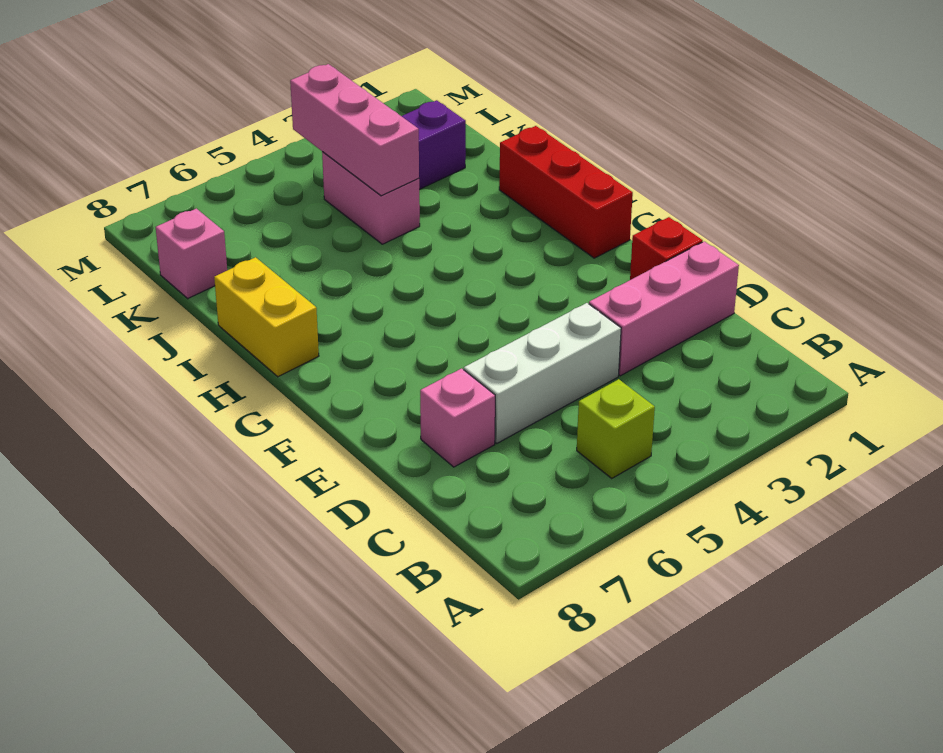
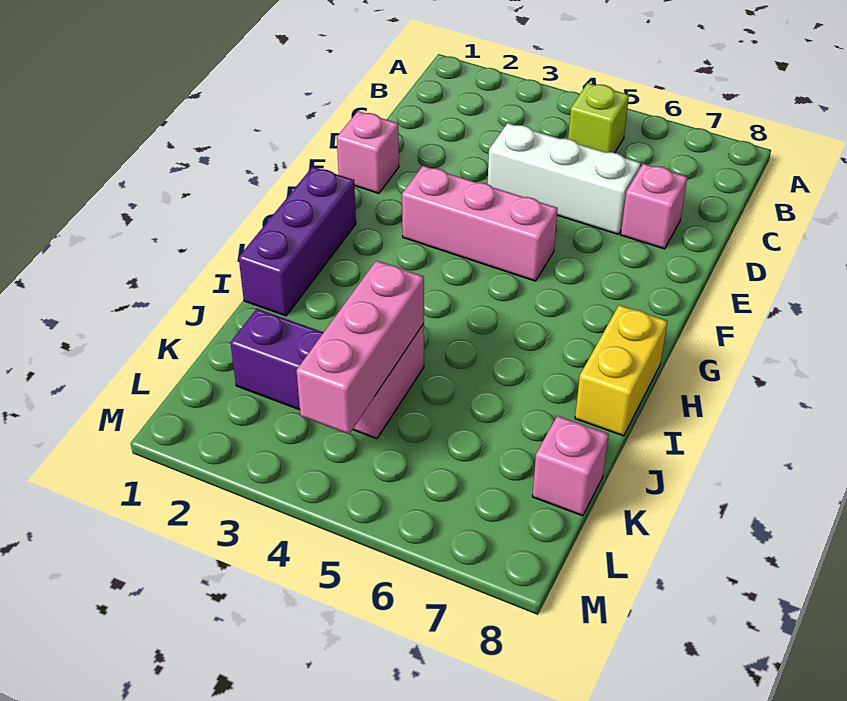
pink brick D1:D3 level 1 -> pink brick F3:F5 level 1
red brick E1 level 1 -> pink brick E1 level 1
red brick G1:I1 level 1 -> purple brick G1:I1 level 1

